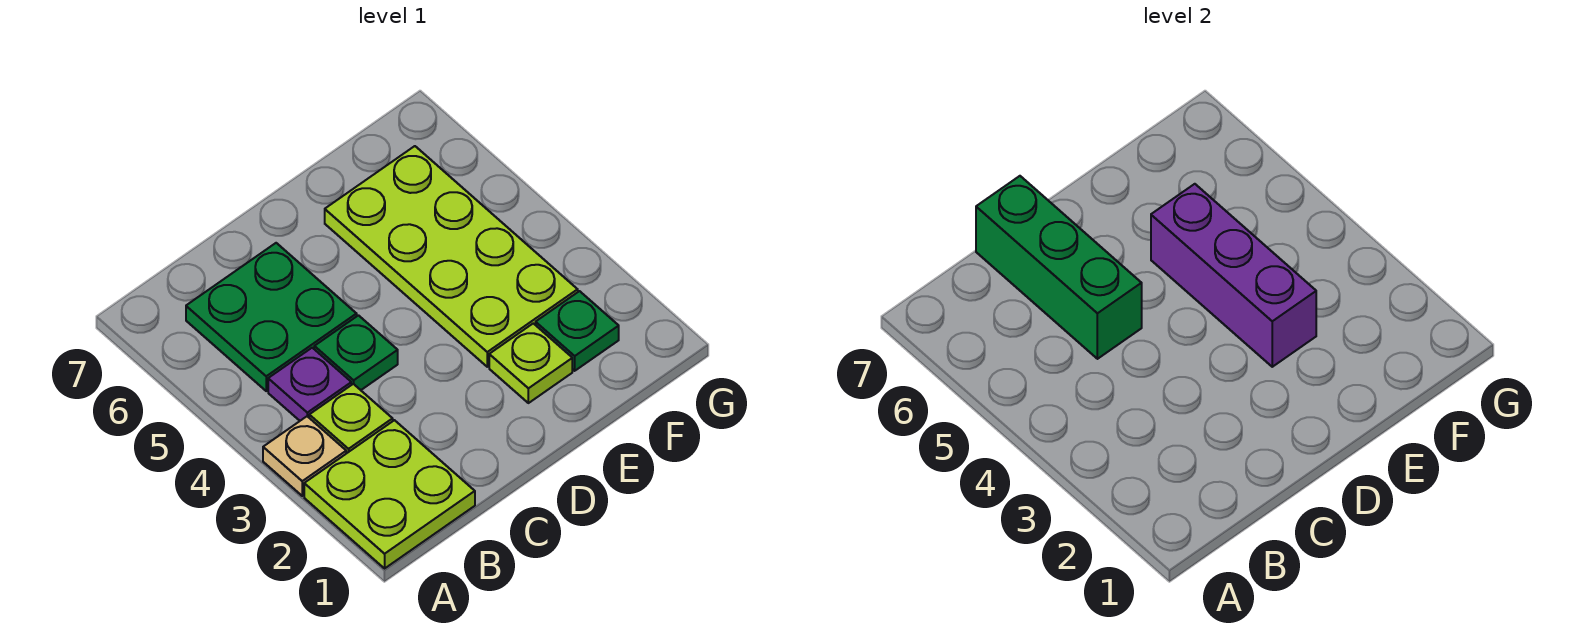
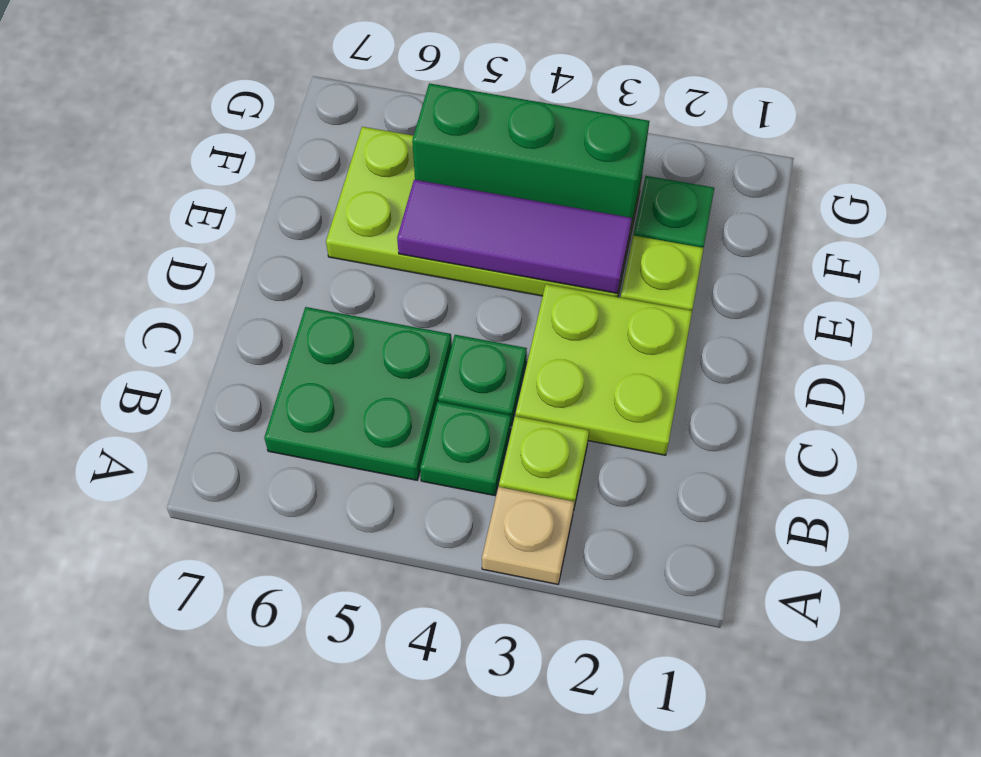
lime plate A1:B2 level 1 -> lime plate C2:D3 level 1
purple plate B4 level 1 -> green plate B4 level 1
green brick C5:C7 level 2 -> green brick F3:F5 level 2
purple brick E3:E5 level 2 -> purple tile E3:E5 level 2

